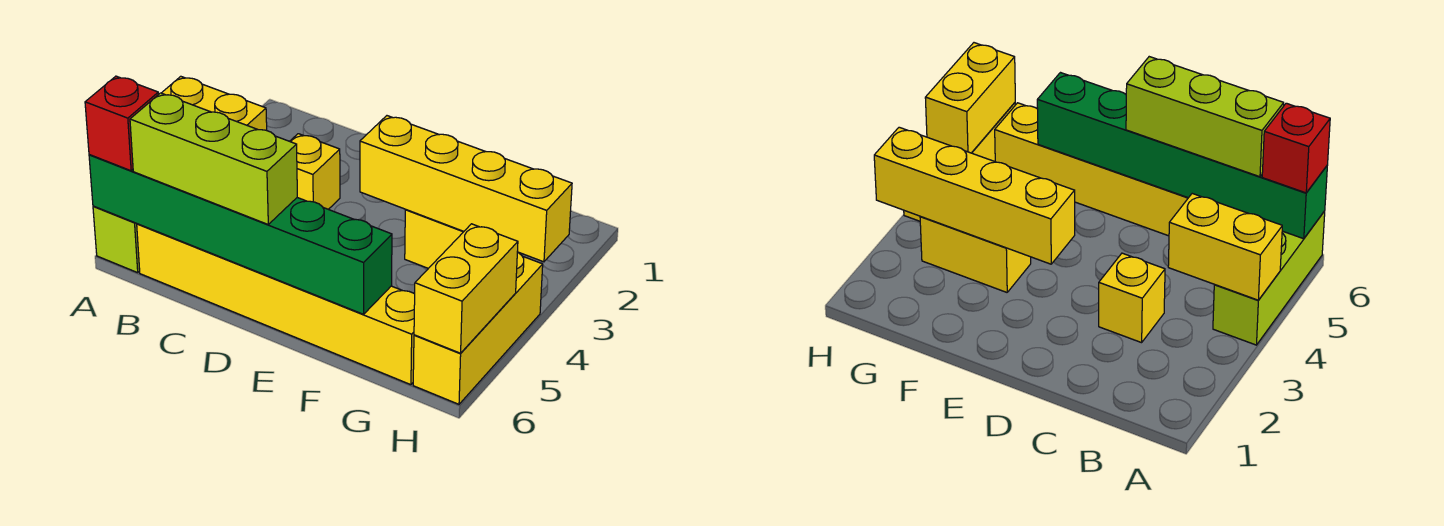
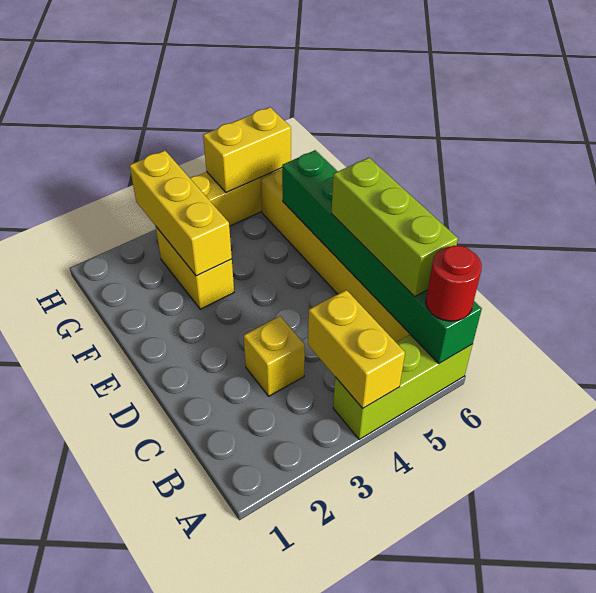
red brick A6 level 3 -> red round brick A6 level 3
yellow brick E3:H3 level 2 -> yellow brick F3:H3 level 2

